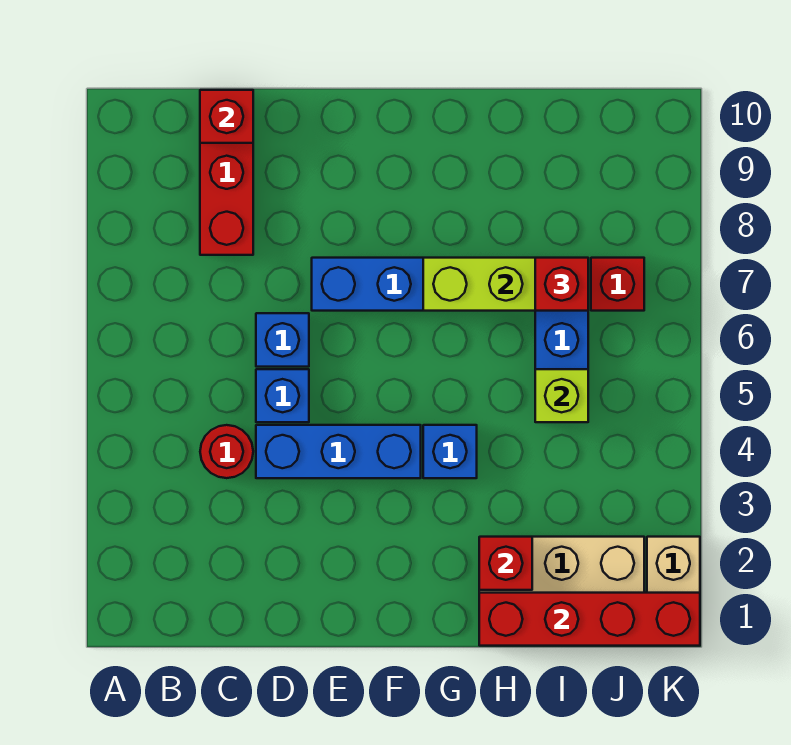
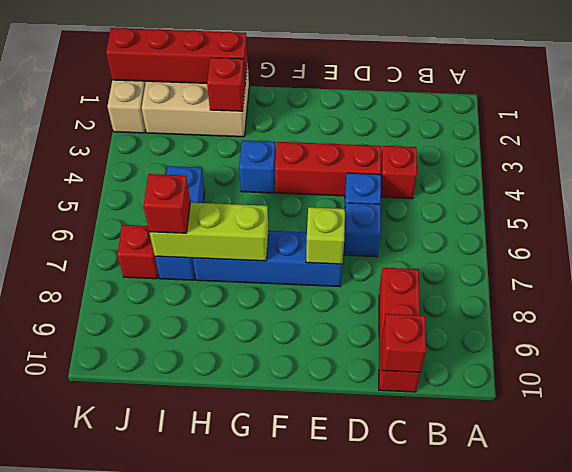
red round brick C4 level 1 -> red brick C4 level 1
blue brick D4:F4 level 1 -> red brick D4:F4 level 1
lime brick I5 level 2 -> lime brick E7 level 2

